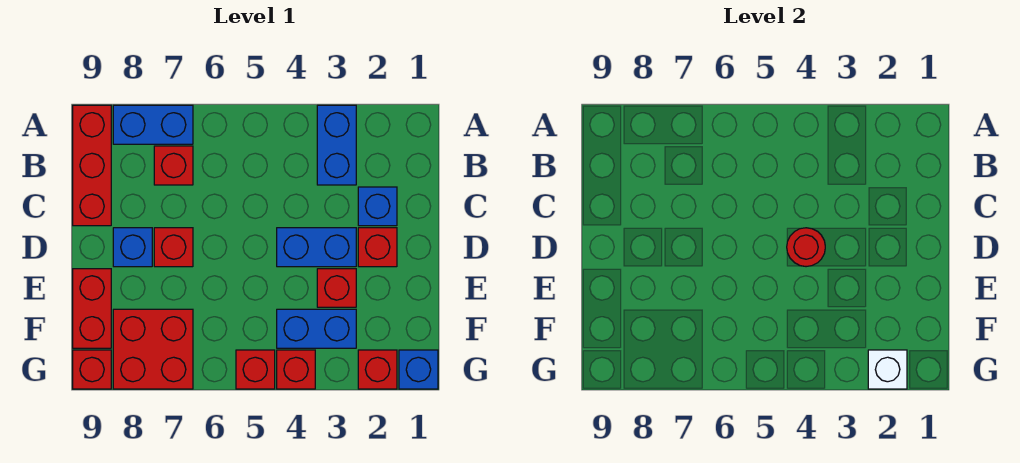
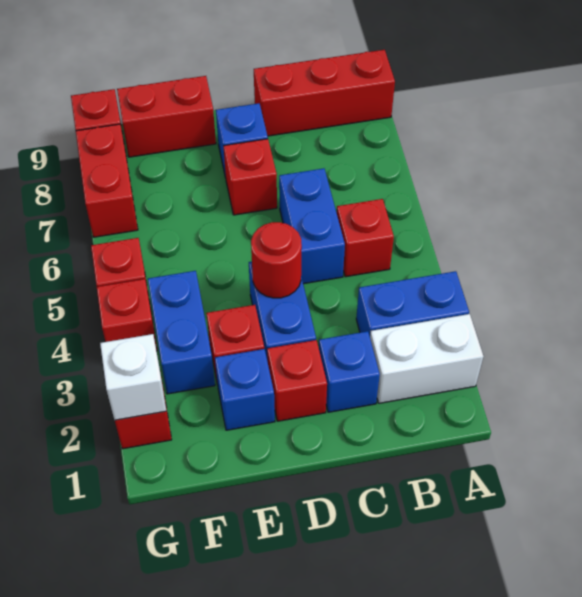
none -> white brick A2:B2 level 1
blue brick A7:A8 level 1 -> blue brick C5:C6 level 1
red brick B7 level 1 -> red brick B5 level 1
red brick F7:G8 level 1 -> red brick G7:G8 level 1
blue brick G1 level 1 -> blue brick E2 level 1

